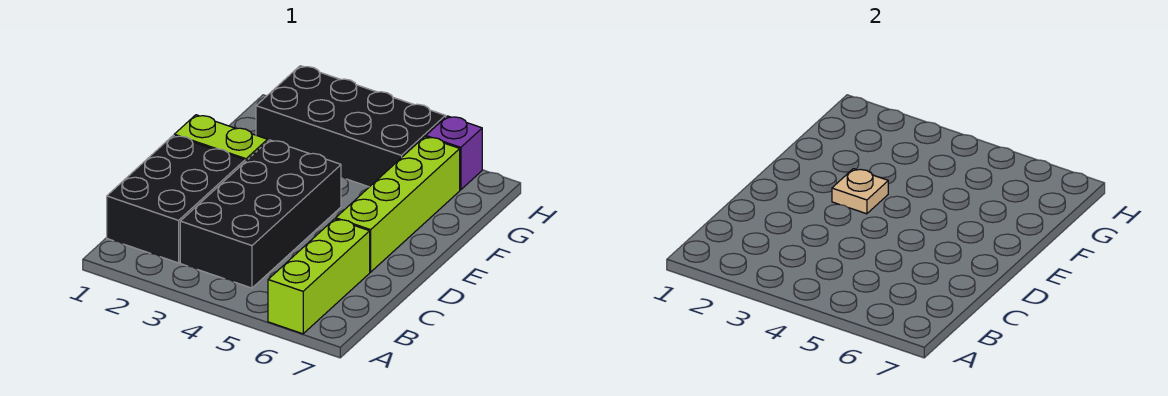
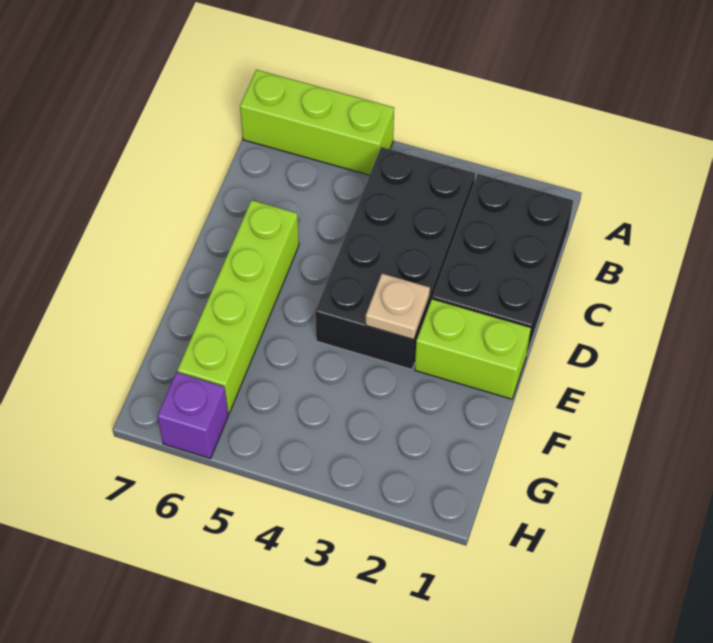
lime brick A6:C6 level 1 -> lime brick A5:A7 level 1
black brick G2:H5 level 1 -> none

